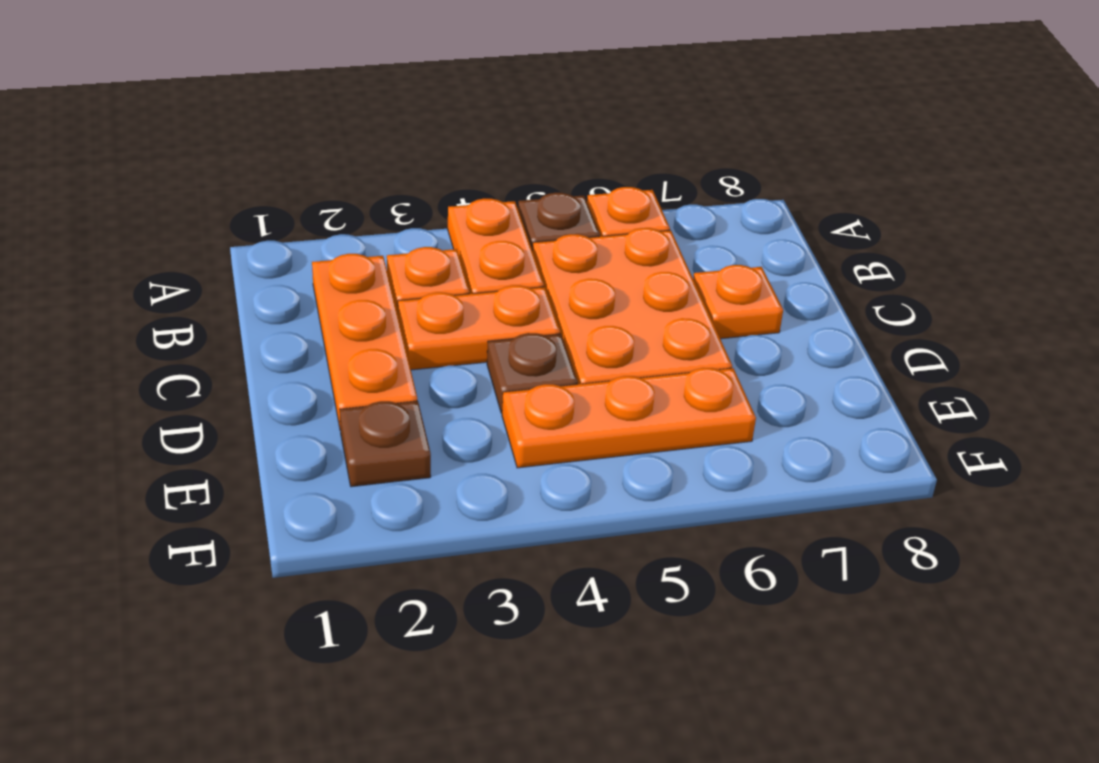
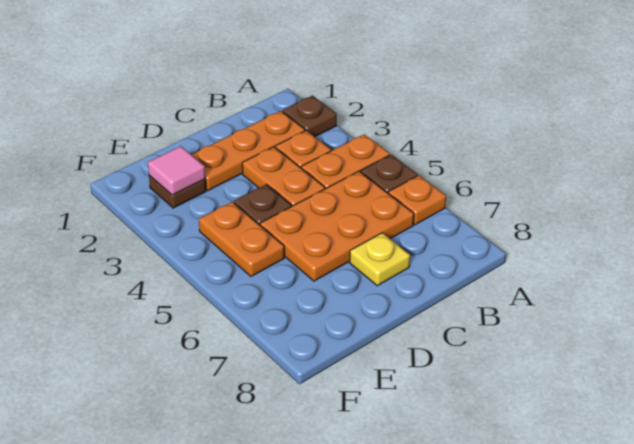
none -> brown plate A2 level 1
orange plate C7 level 1 -> yellow plate C7 level 1
none -> pink tile E2 level 2
orange plate E4:E6 level 1 -> orange plate E4:E5 level 1

